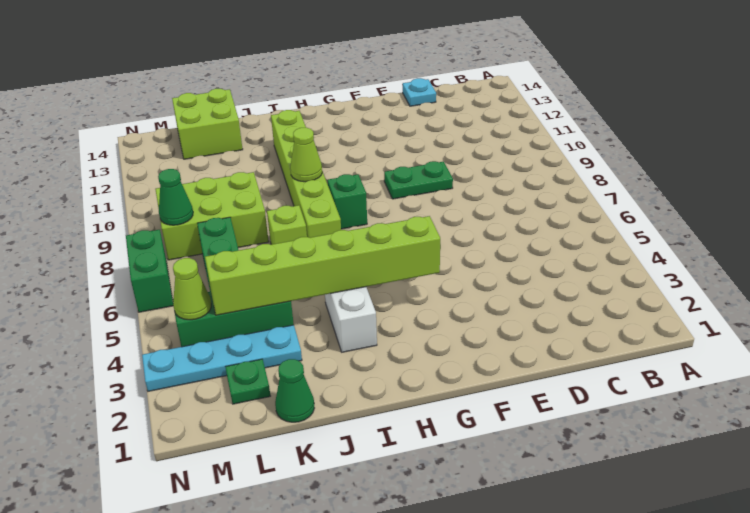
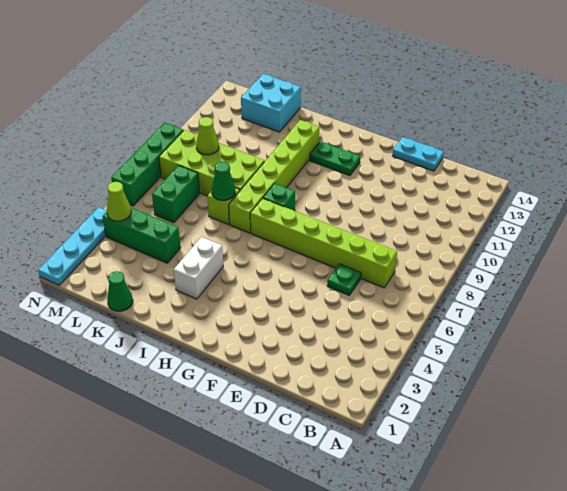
cyan plate D14 level 1 -> cyan plate D14:E14 level 1
green plate E9:F9 level 1 -> green plate G12:H12 level 1
lime brick G4:L4 level 2 -> lime brick C7:H7 level 1
lime cone I9 level 2 -> lime cone L9 level 2
cyan plate K3:N3 level 1 -> cyan plate N1:N4 level 1
lime brick K8:M9 level 1 -> lime brick J8:M9 level 1
lime brick K13:L14 level 1 -> cyan brick K13:L14 level 1
green plate L2 level 1 -> green plate D6 level 1
green cone M8 level 2 -> green cone J7 level 2
green brick N6:N7 level 1 -> green brick N6:N9 level 1

